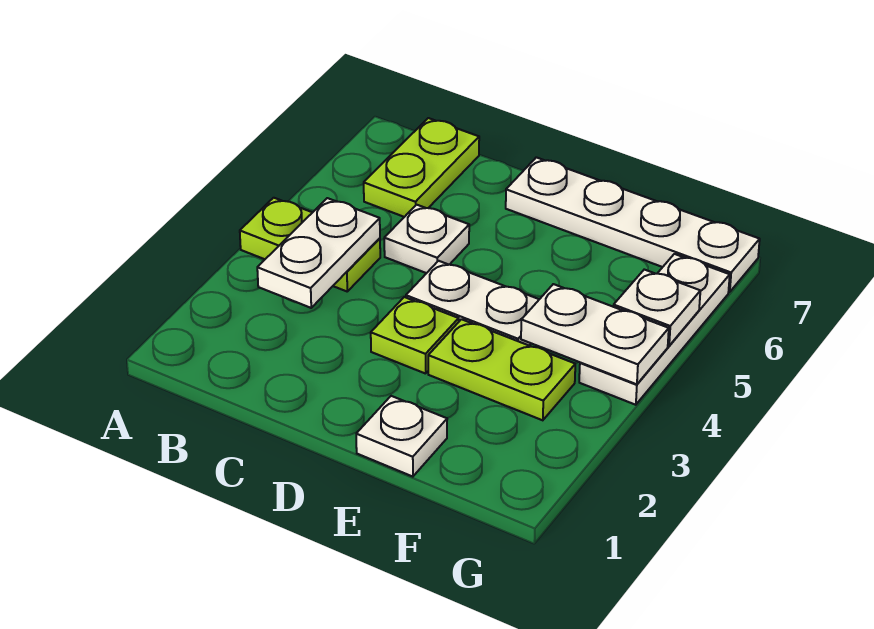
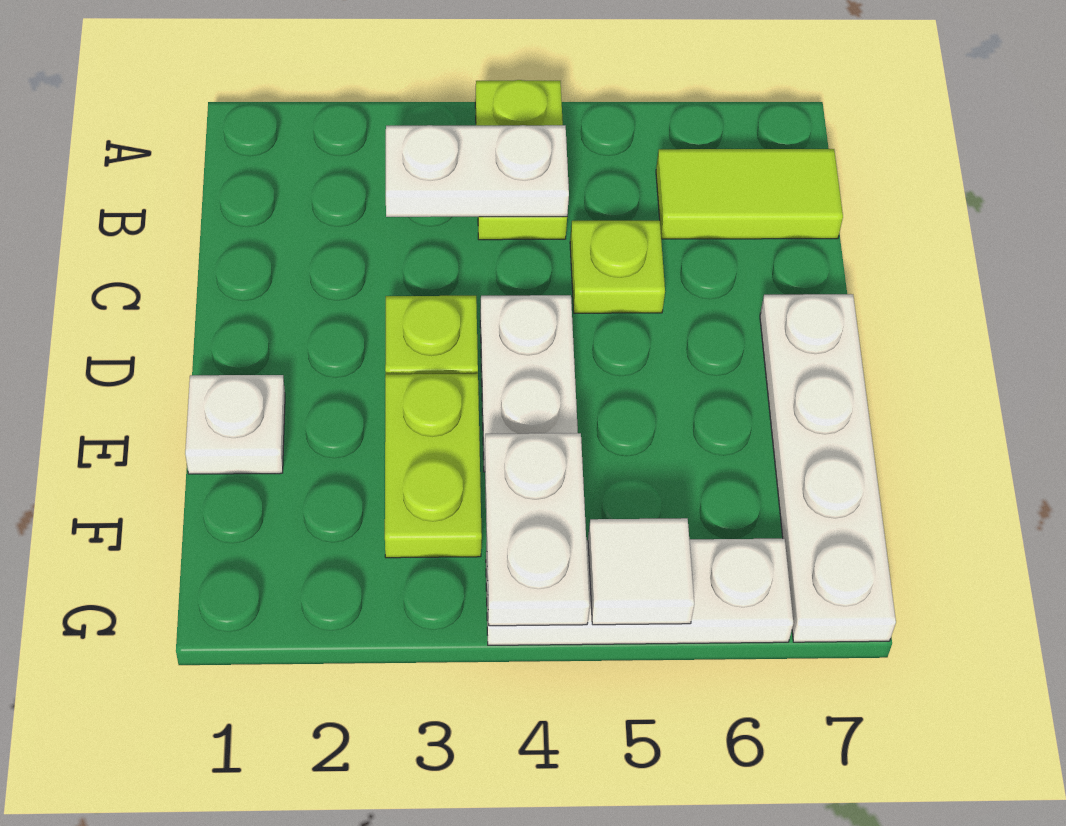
lime plate B6:B7 level 1 -> lime tile B6:B7 level 1
white plate C5 level 1 -> lime plate C5 level 1
white plate G5 level 2 -> white tile G5 level 2

